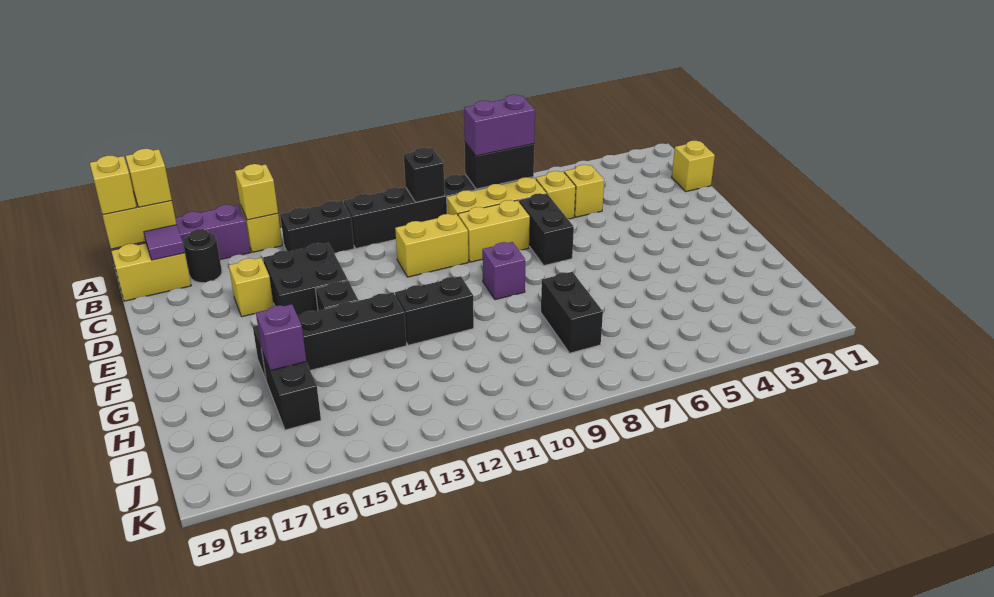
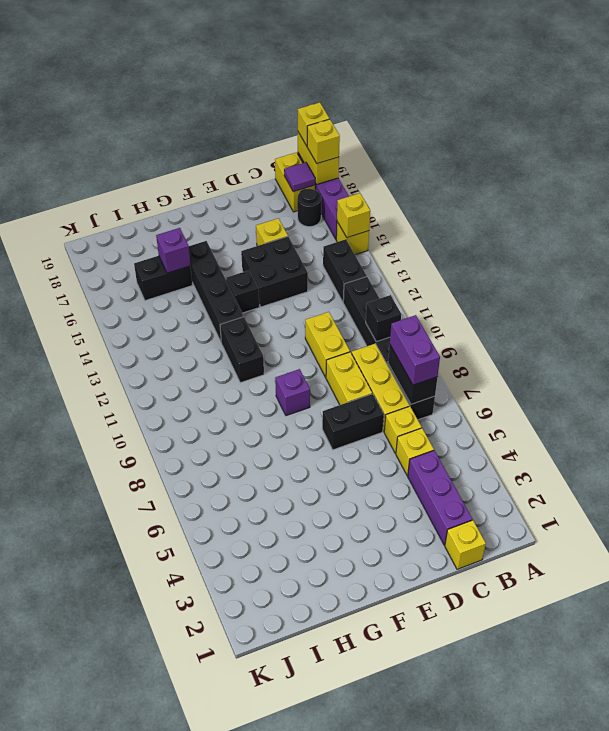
none -> purple brick C2:C4 level 1
black brick H8:I8 level 1 -> none

